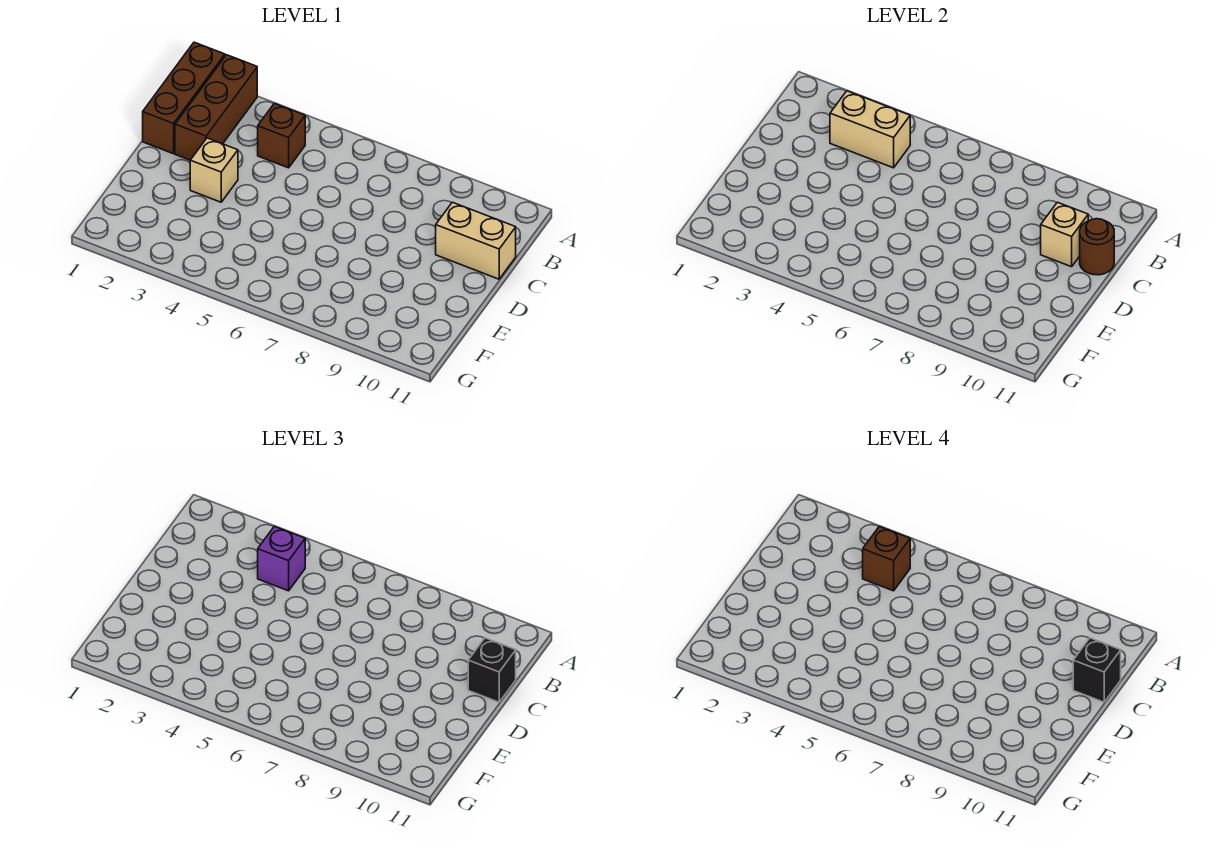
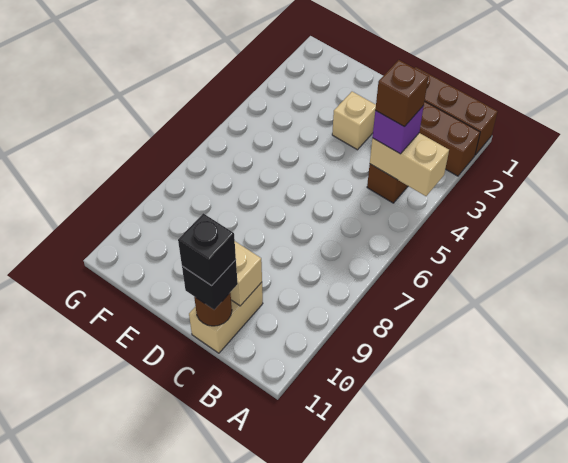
tan brick B3:B4 level 2 -> tan brick A4:B4 level 2

